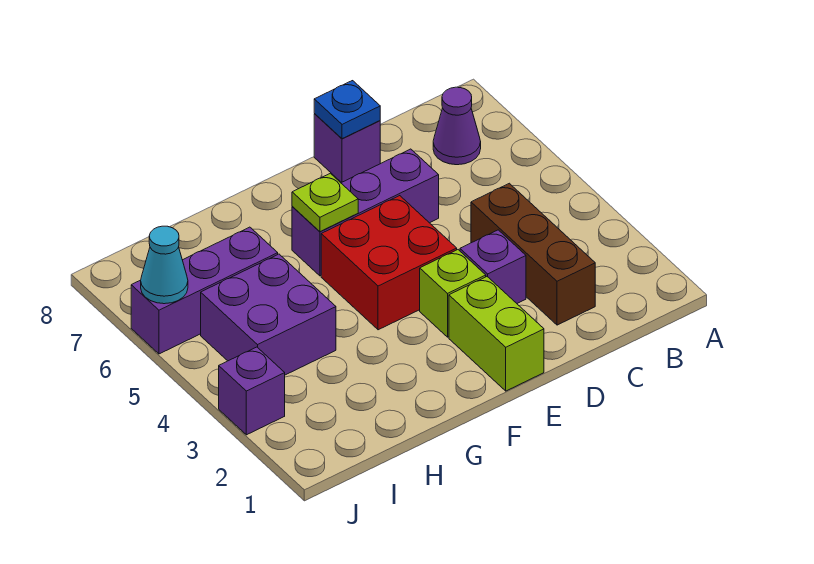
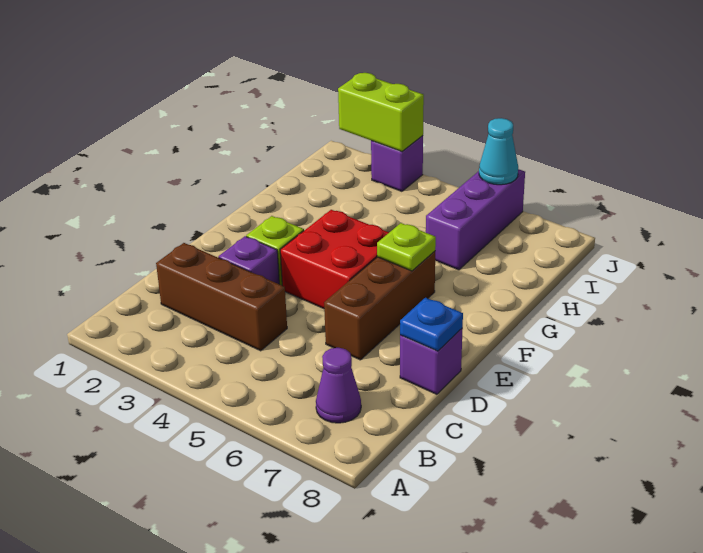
purple brick D6:F6 level 1 -> brown brick D6:F6 level 1
lime brick E1:E2 level 1 -> lime brick J2:J3 level 2
purple brick H4:I5 level 1 -> none

